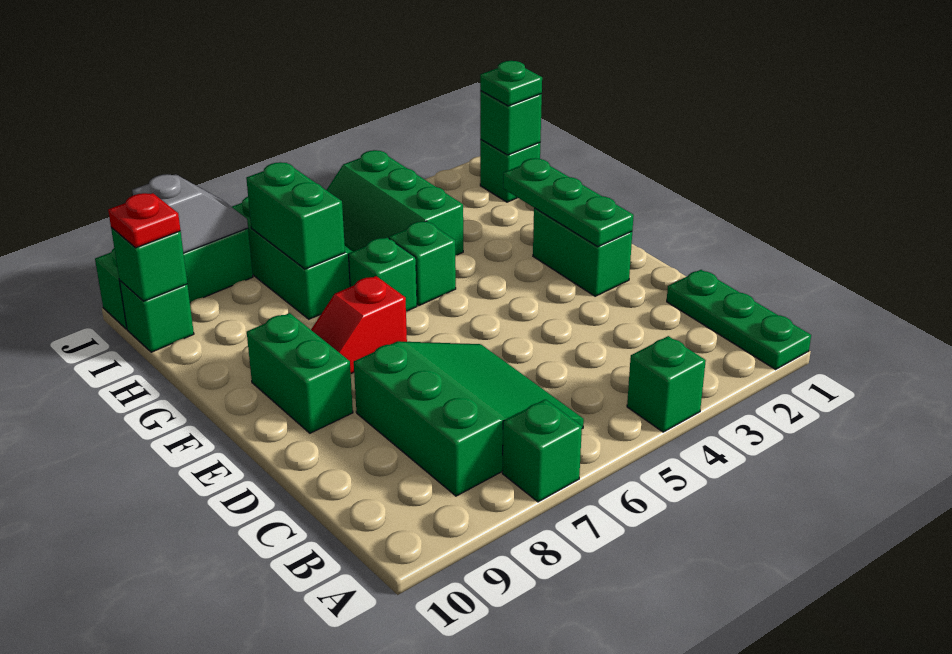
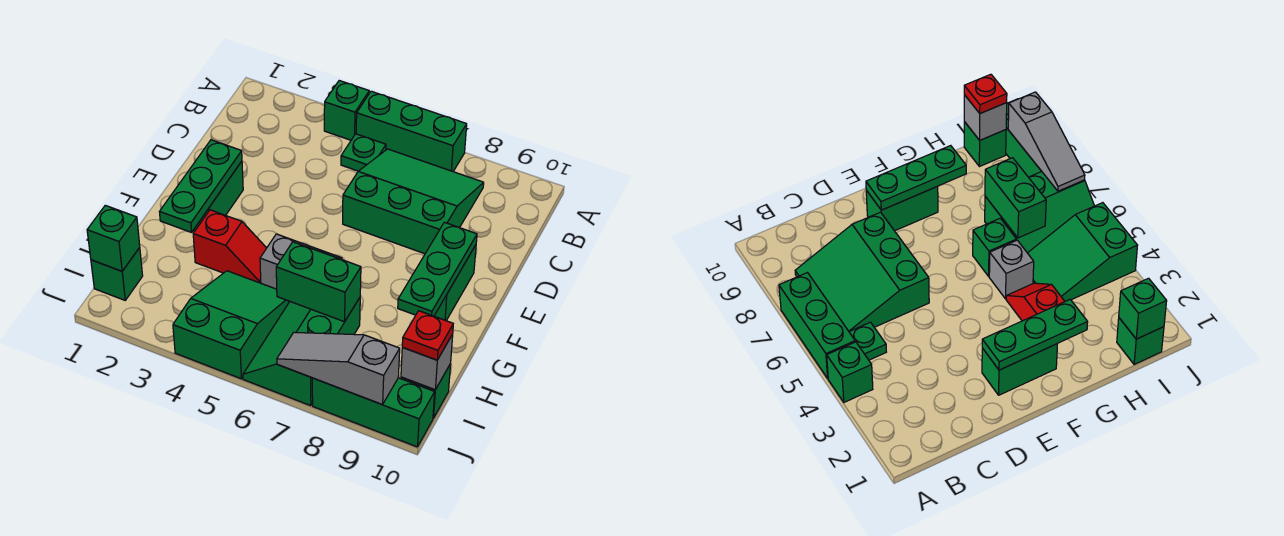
green plate A1:C1 level 1 -> green plate E9:G9 level 2
green brick A7 level 1 -> green brick A5:A7 level 1
green slope B6:D8 level 1 top 8 -> green slope B6:D8 level 1 top D
red slope F7:F8 level 1 top 7 -> red slope G3:G4 level 1 top 3
green brick G5 level 1 -> grey brick G5 level 1
green slope H4:J5 level 1 top 4 -> green slope H4:J5 level 1 top J
green brick H7:I7 level 2 -> green brick H6:H7 level 2
green plate I1 level 3 -> green plate B5 level 1
green brick I10 level 2 -> grey brick I10 level 2
grey slope J8:J9 level 2 top 9 -> grey slope J7:J9 level 2 top 9

